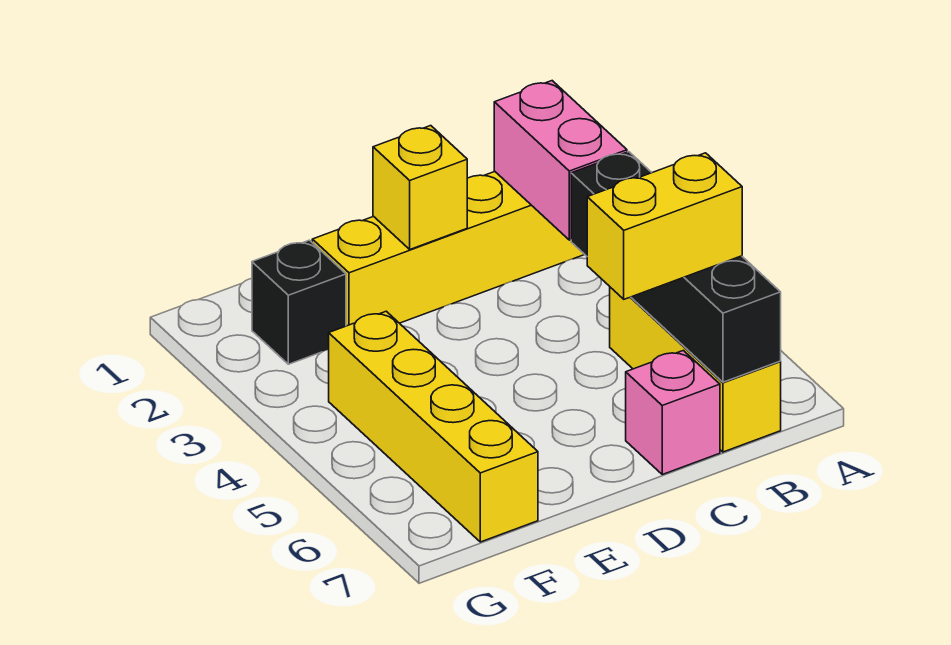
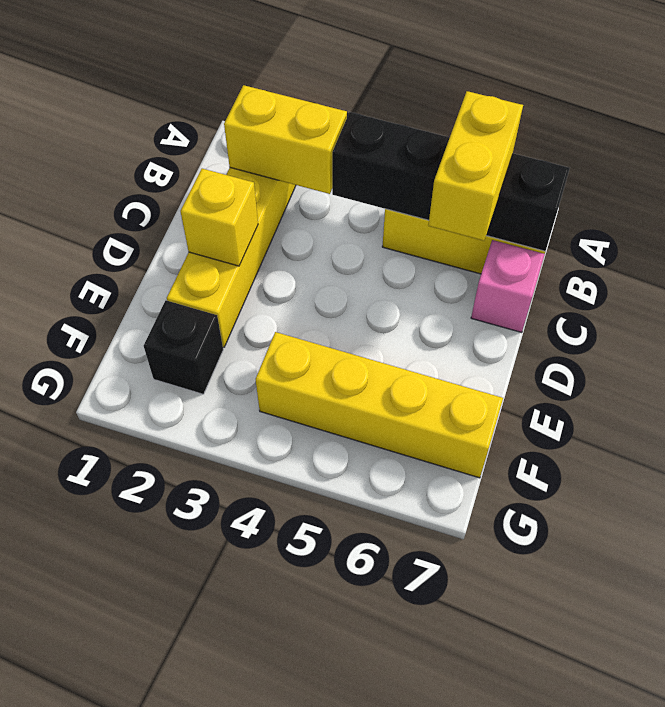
pink brick B2:B3 level 2 -> yellow brick B2:B3 level 2

